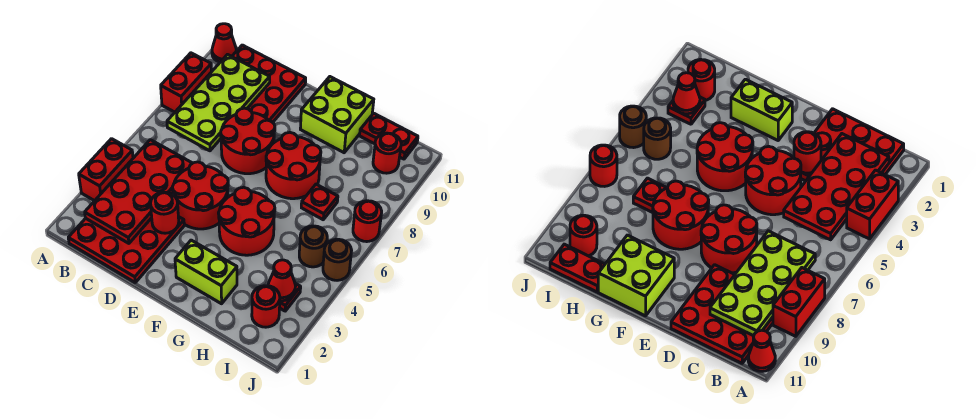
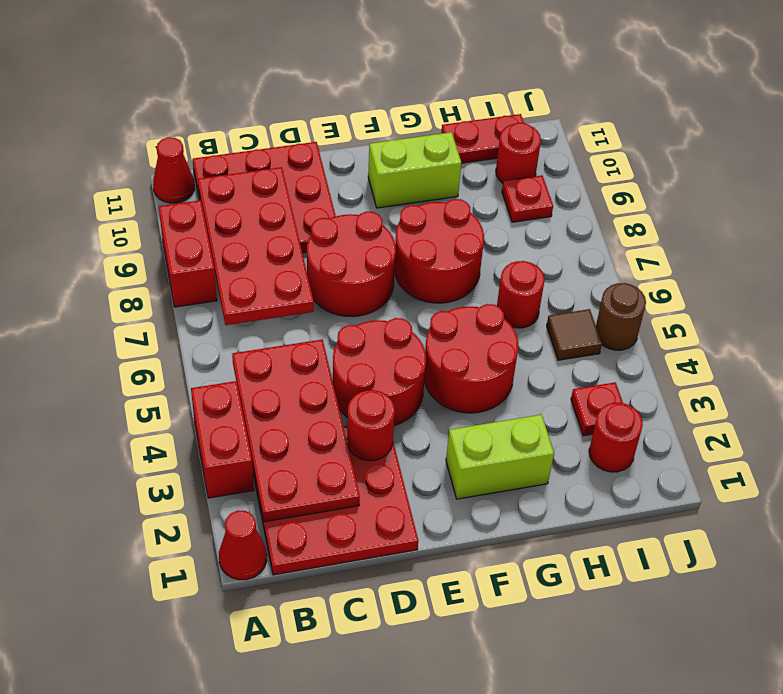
lime plate B7:C10 level 2 -> red plate B7:C10 level 2
lime brick F10:G11 level 1 -> lime brick F10:G10 level 1
red plate H7 level 1 -> red plate I9 level 1
red cone I3 level 2 -> red cone A1 level 1
brown round brick I5 level 1 -> brown tile I5 level 1
red round brick J7 level 1 -> red round brick H6 level 1

